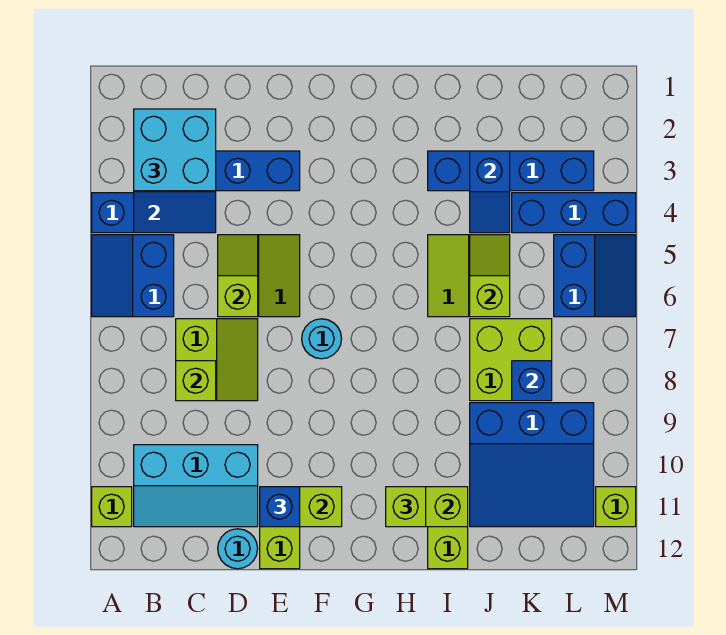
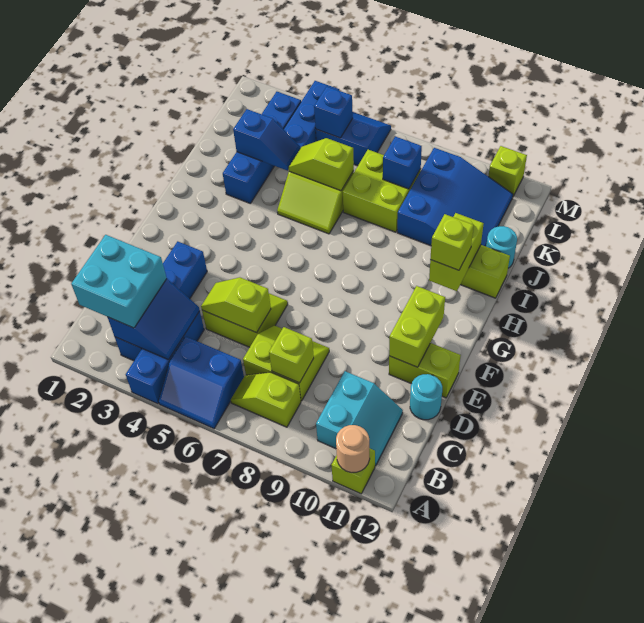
none -> tan round brick A11 level 2
none -> lime slope B7:B8 level 1 top 8
cyan slope B10:D11 level 1 top 10 -> cyan slope B10:C11 level 1 top 10
blue brick E11 level 3 -> blue brick L5 level 2
cyan round brick F7 level 1 -> cyan round brick J12 level 1

